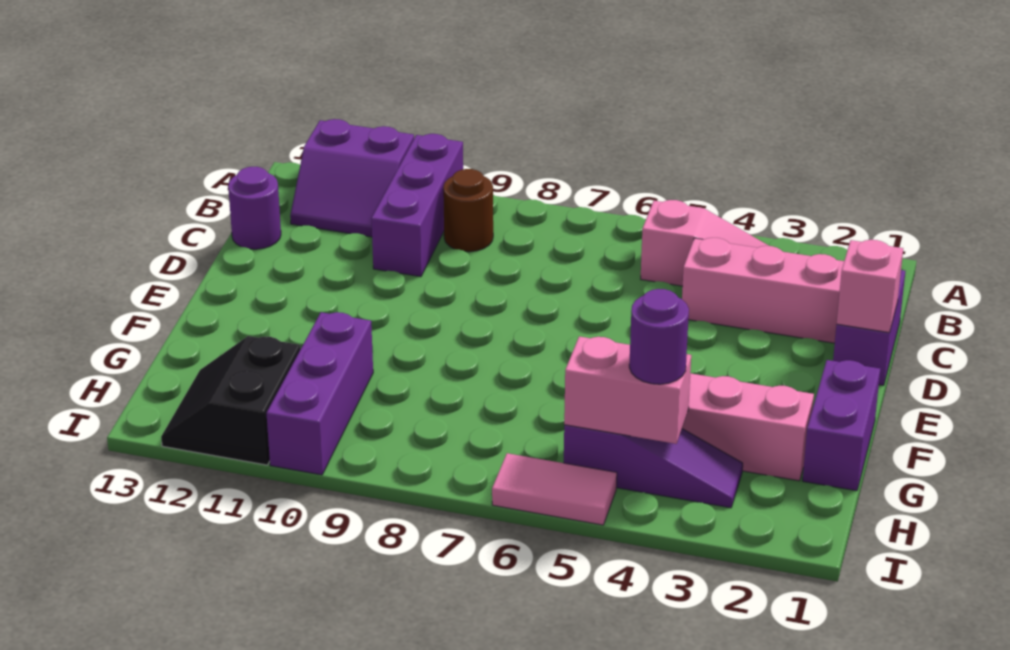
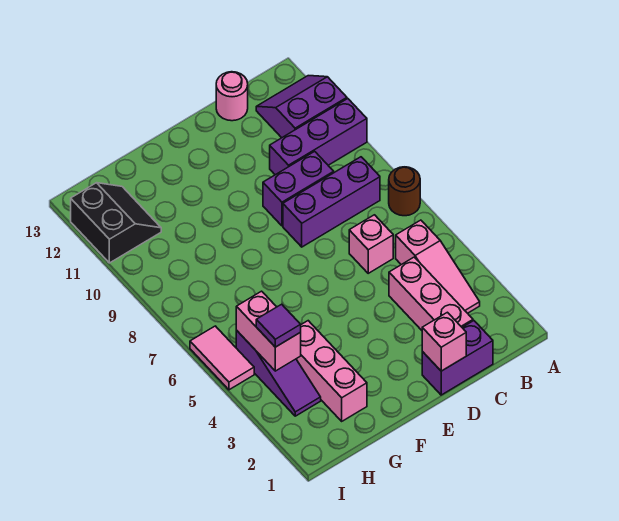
purple slope A11:B12 level 1 top A -> purple slope A11:B12 level 1 top 11
brown round brick B9 level 1 -> brown round brick A7 level 1
none -> pink brick C6 level 1
purple round brick C13 level 1 -> pink round brick C13 level 1
purple brick F1:G1 level 1 -> purple brick C9:D9 level 1
purple brick G10:I10 level 1 -> purple brick B8:D8 level 1
purple round brick H4 level 3 -> purple tile H4 level 3
black slope H11:I12 level 1 top 11 -> black slope H11:I12 level 1 top I

